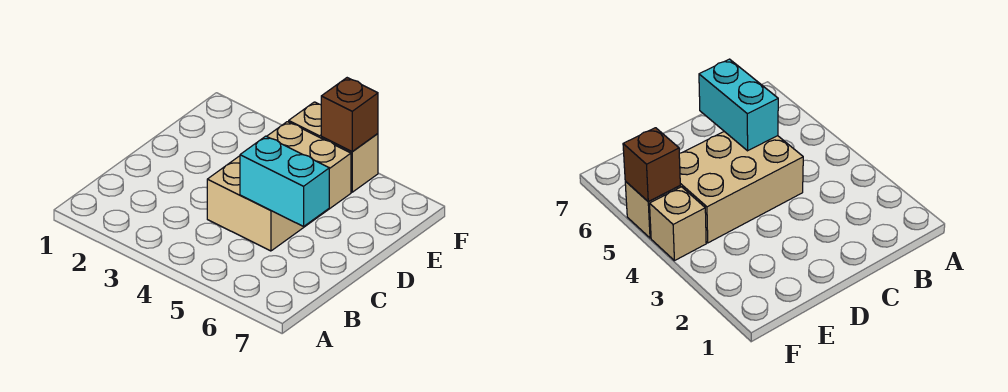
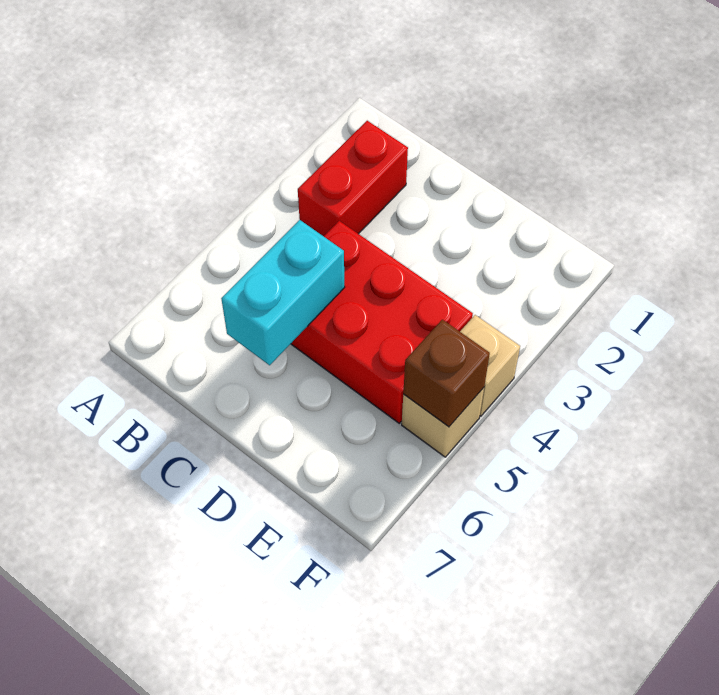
none -> red brick B2:B3 level 1
tan brick C4:E5 level 1 -> red brick C4:E5 level 1

